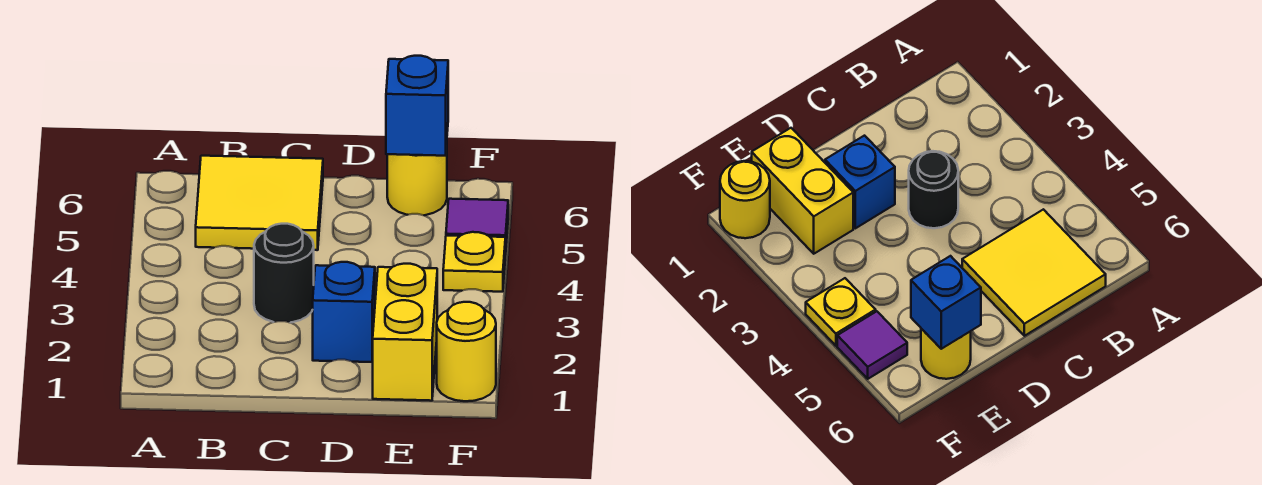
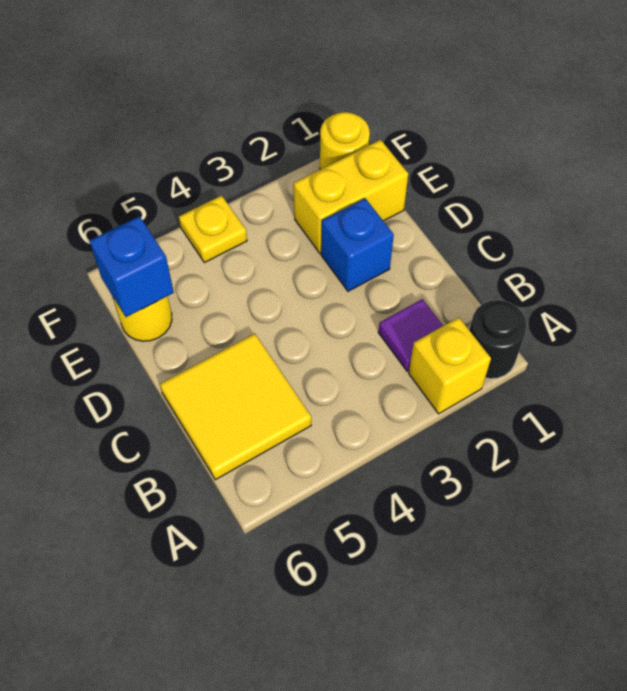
none -> yellow brick A2 level 1
black round brick C3 level 1 -> black round brick A1 level 1
purple tile F5 level 1 -> purple tile B2 level 1

